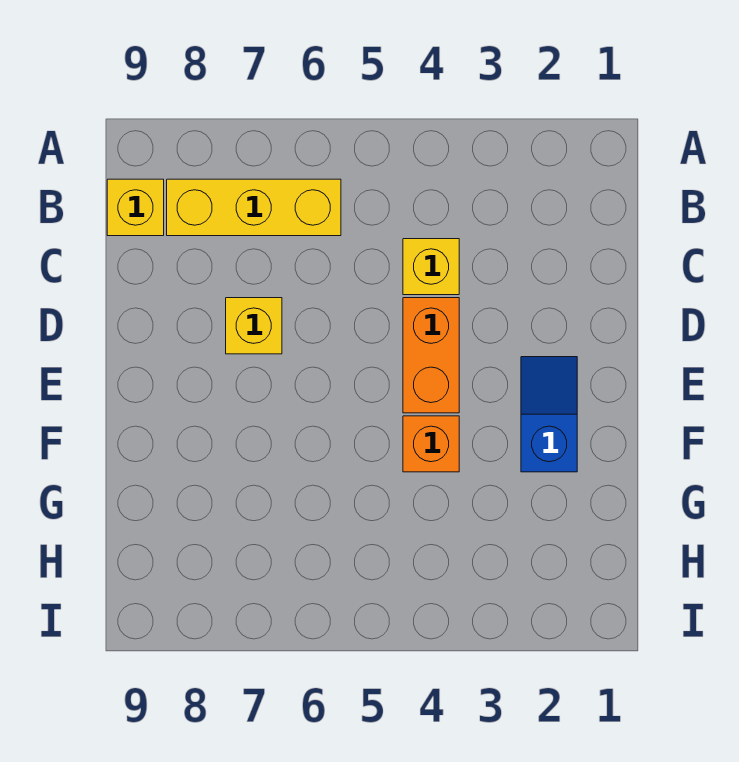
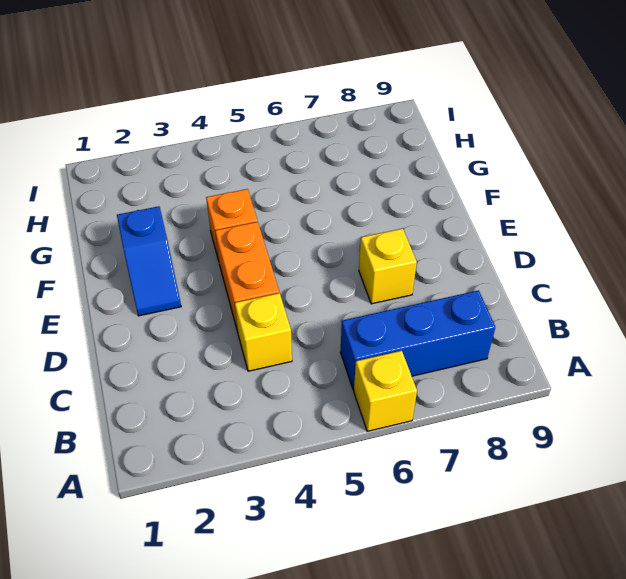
yellow brick B6:B8 level 1 -> blue brick B6:B8 level 1
yellow brick B9 level 1 -> yellow brick A6 level 1

